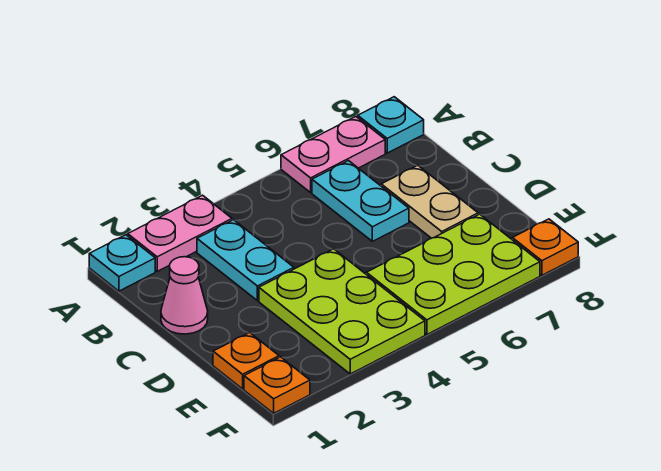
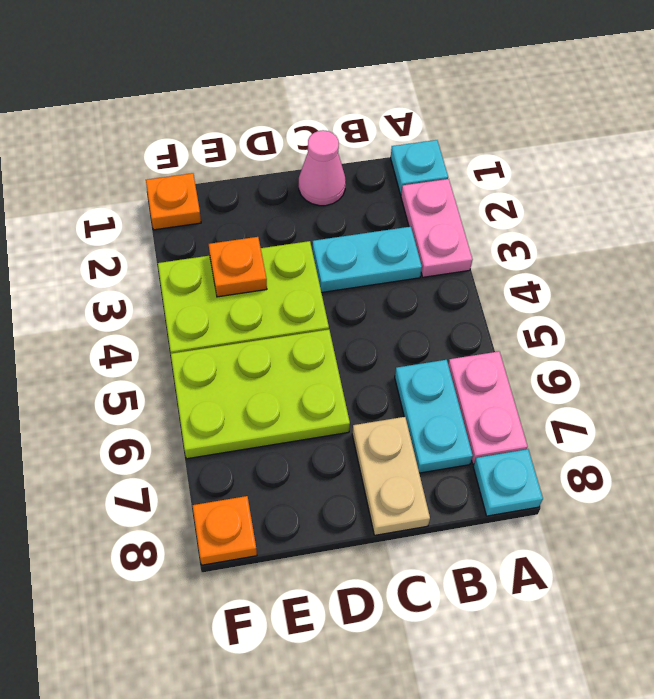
cyan plate B6:C6 level 1 -> cyan plate B6:B7 level 1
tan plate C7:D7 level 1 -> tan plate C7:C8 level 1
orange plate E1 level 1 -> orange plate E3 level 2
lime plate E5:F7 level 1 -> lime plate D5:F6 level 1

